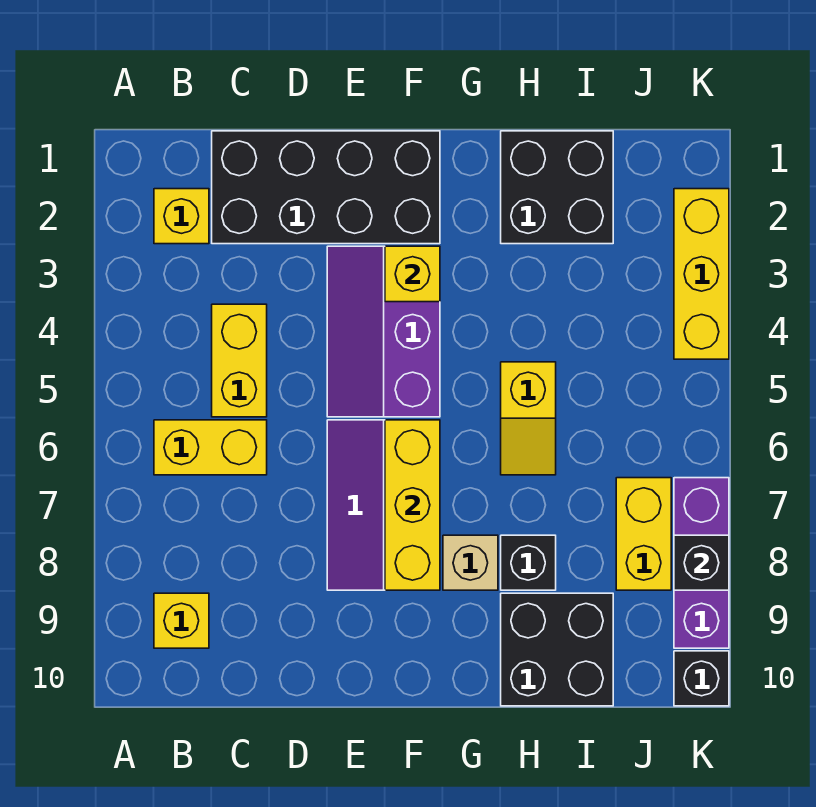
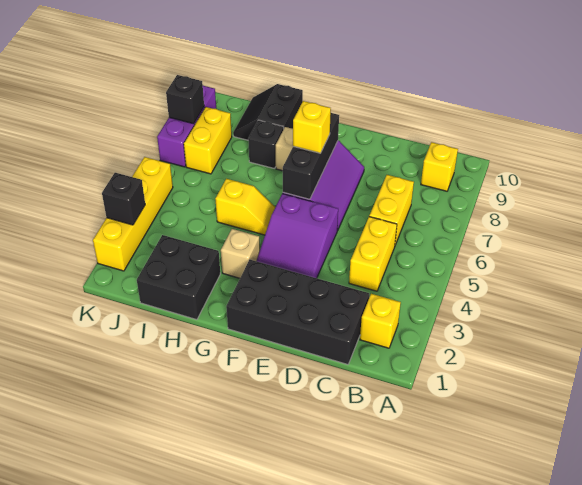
yellow brick B6:C6 level 1 -> yellow brick C6:C7 level 1
purple slope E3:F5 level 1 top F -> purple slope E3:F5 level 1 top 5
yellow brick F3 level 2 -> yellow brick F7 level 3
yellow brick F6:F8 level 2 -> black brick F6:F8 level 2
none -> tan brick G3 level 1
yellow slope H5:H6 level 1 top 5 -> yellow slope G5:H5 level 1 top H
black brick H9:I10 level 1 -> black slope H9:I10 level 1 top H
yellow brick K2:K4 level 1 -> yellow brick K2:K5 level 1
black brick K10 level 1 -> black brick K3 level 2

